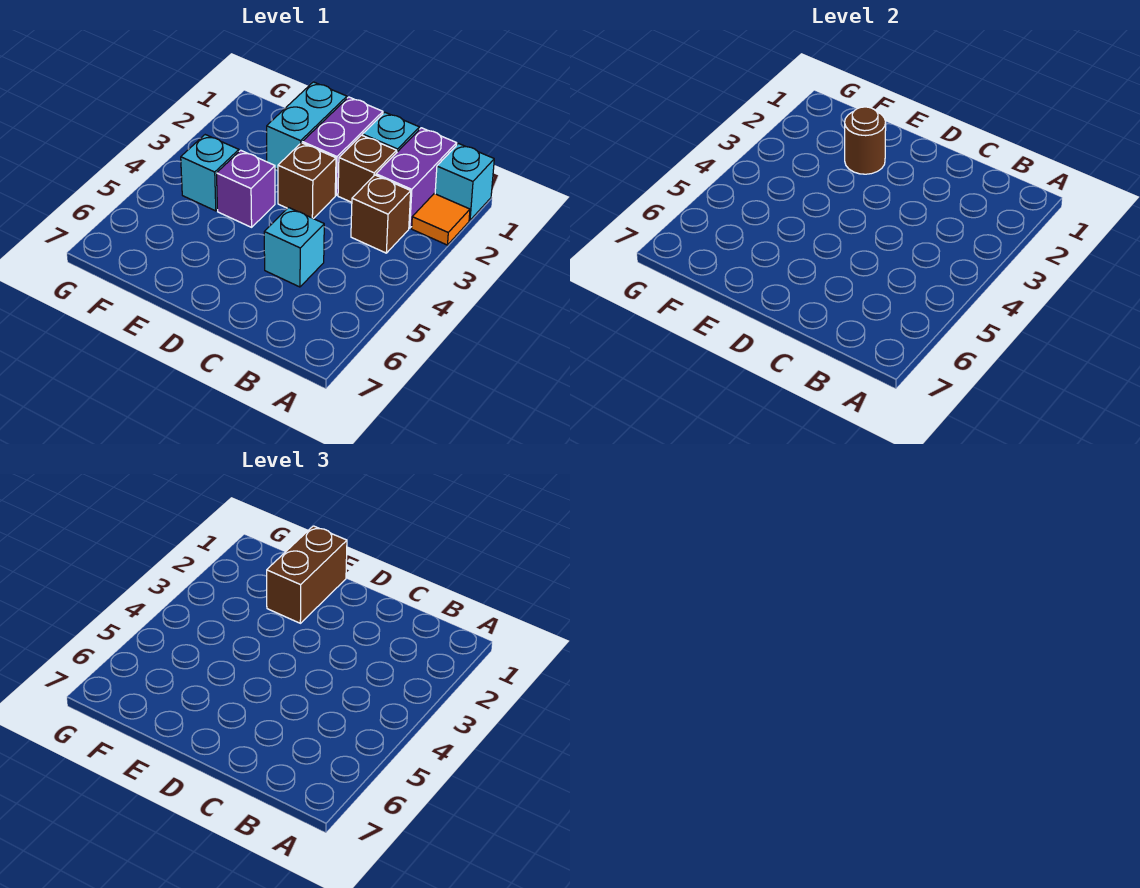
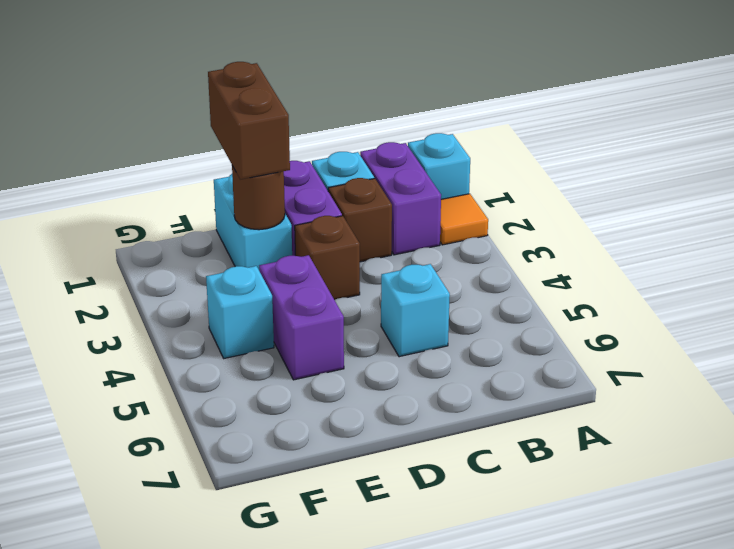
brown brick B3 level 1 -> none
purple brick E4 level 1 -> purple brick E4:E5 level 1

